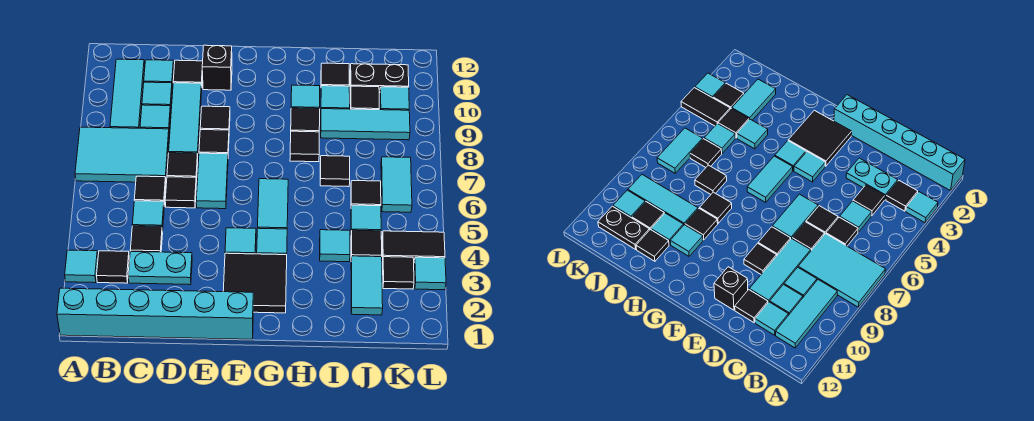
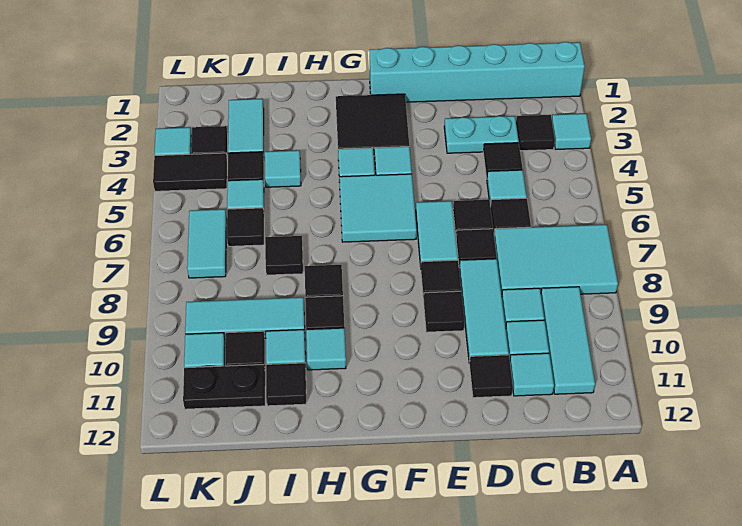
black brick E11 level 1 -> none
cyan tile G5:G6 level 1 -> cyan tile F5:G6 level 1

